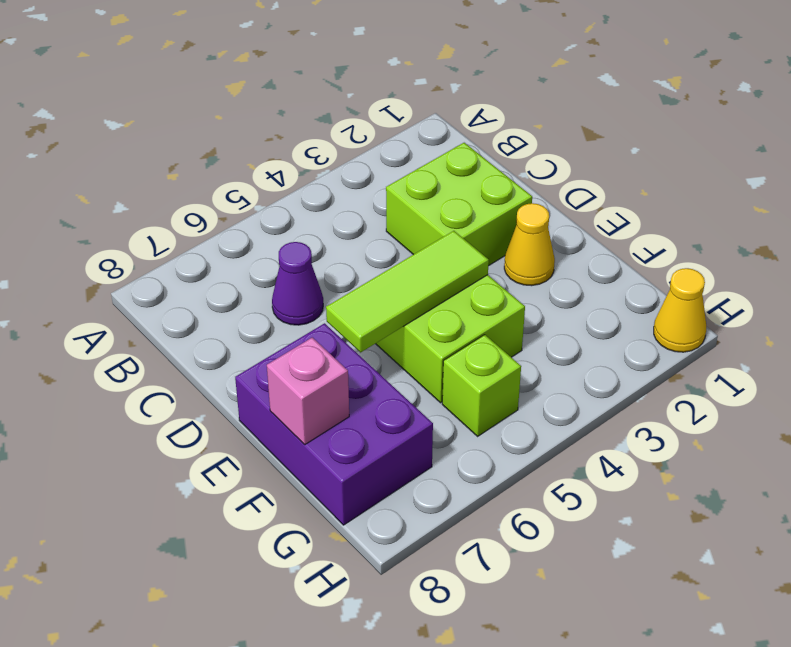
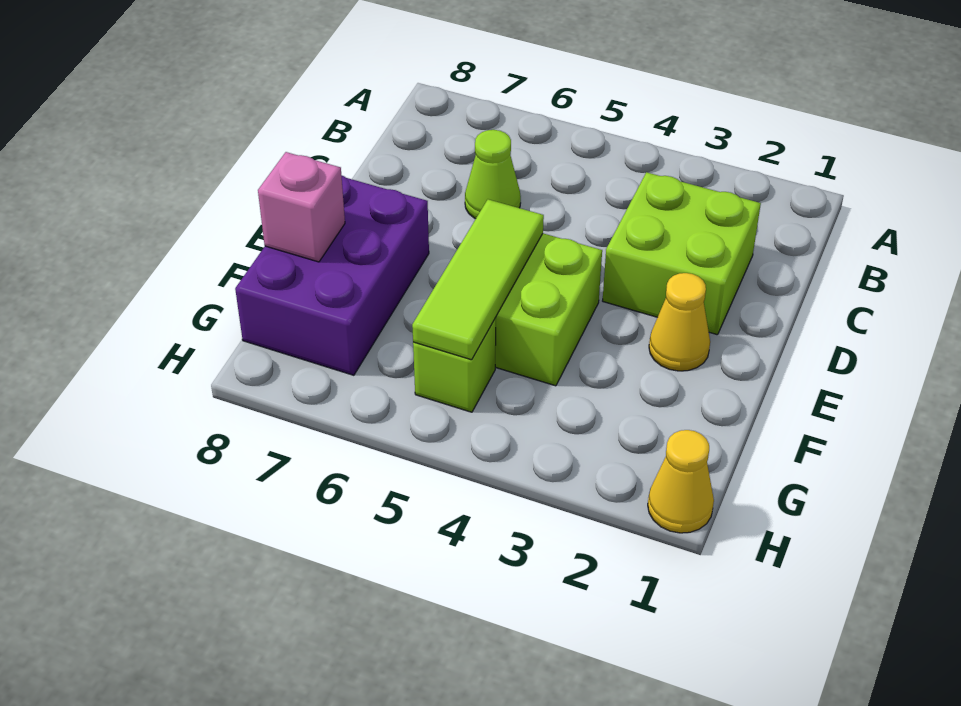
purple cone C6 level 1 -> lime cone C6 level 1
lime tile E4:E6 level 2 -> lime tile E5:G5 level 2

